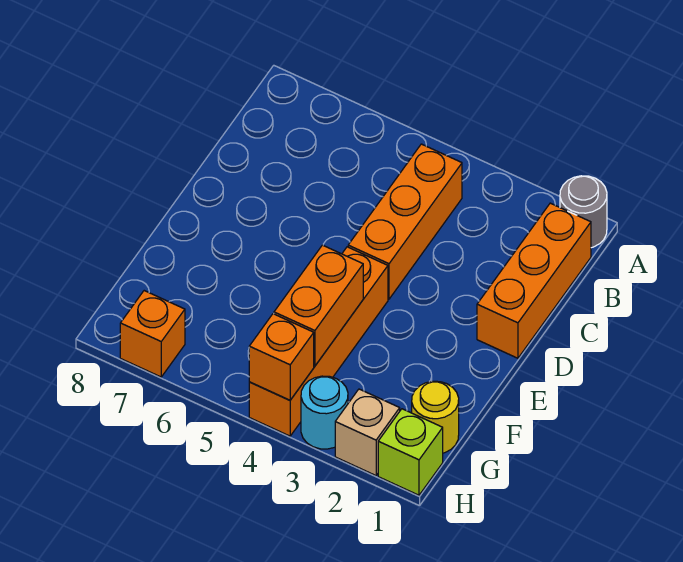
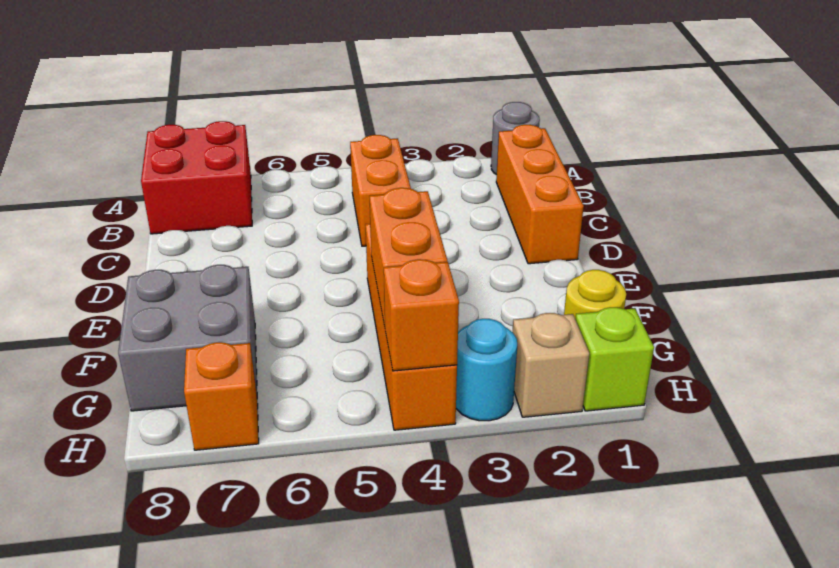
none -> red brick A7:B8 level 1
orange brick B4:D4 level 1 -> orange brick B4:C4 level 1
none -> grey brick F7:G8 level 1

